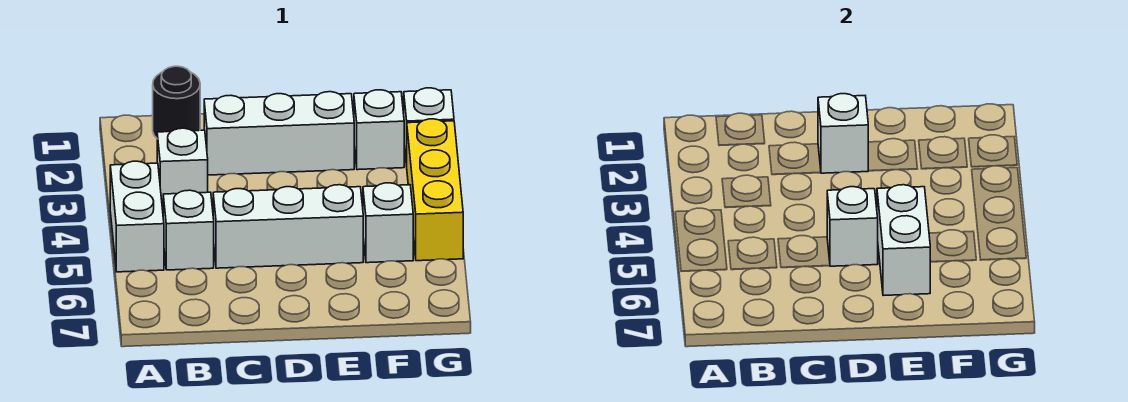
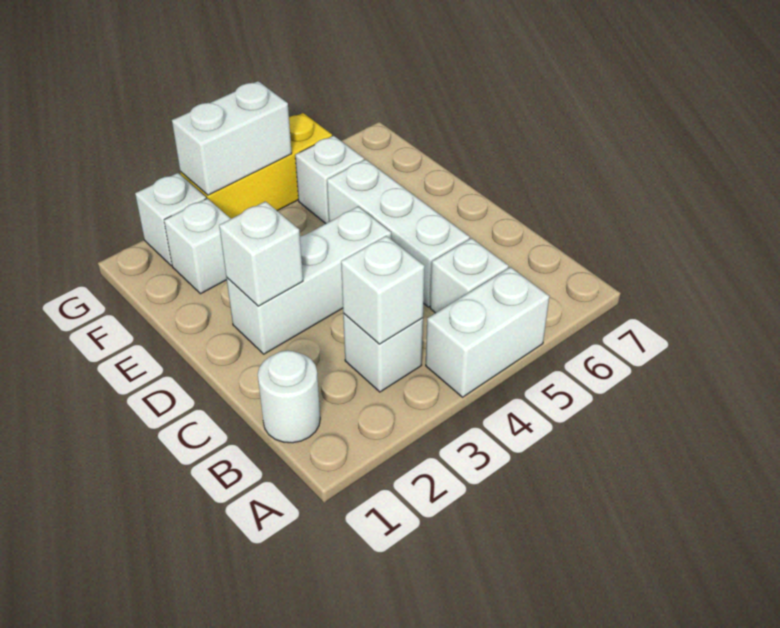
black round brick B1 level 1 -> white round brick B1 level 1
white brick C2:E2 level 1 -> white brick D2:D4 level 1
white brick D5 level 2 -> white brick B3 level 2
white brick E5:E6 level 2 -> white brick G3:G4 level 2

